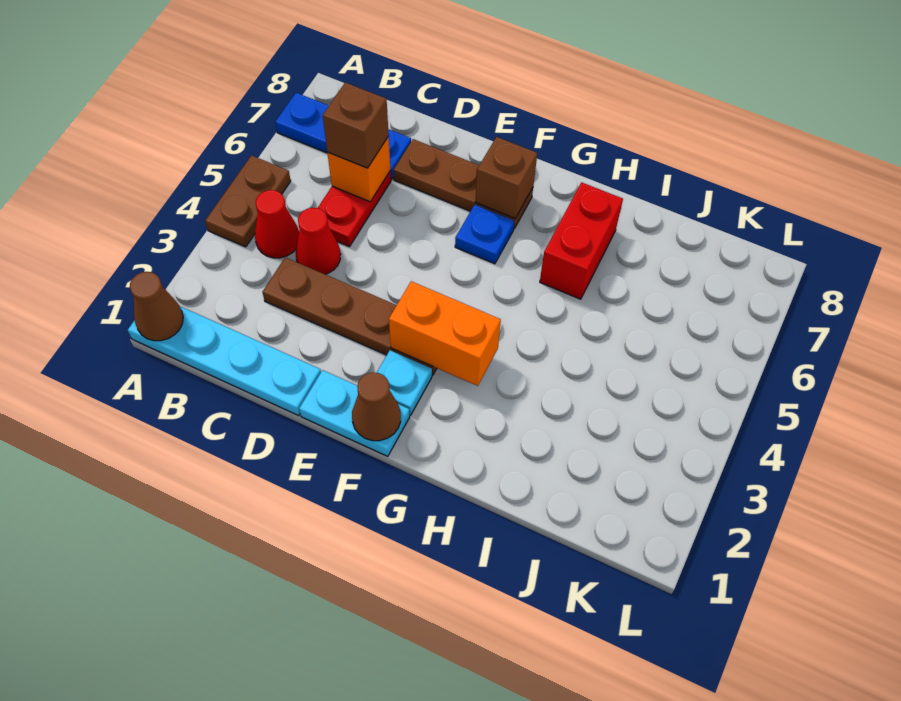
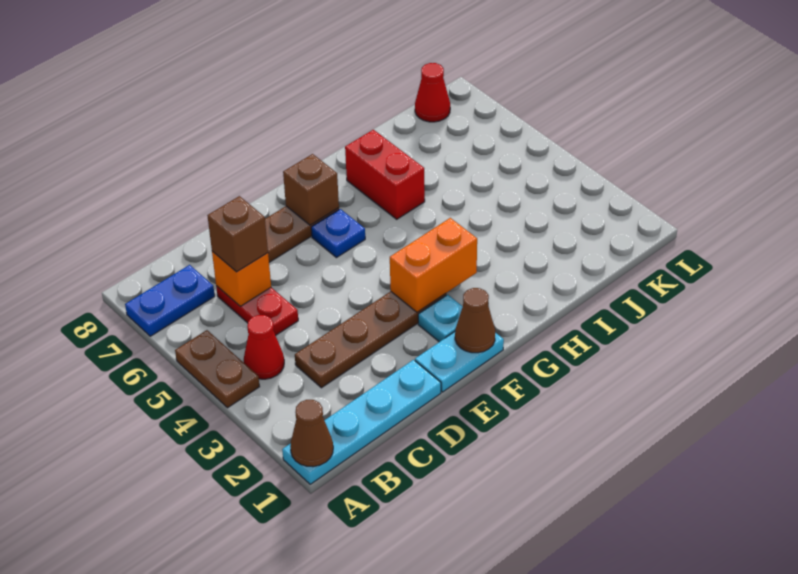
blue plate A7:C7 level 1 -> blue plate A7:B7 level 1
red cone C4 level 1 -> red cone K8 level 1

